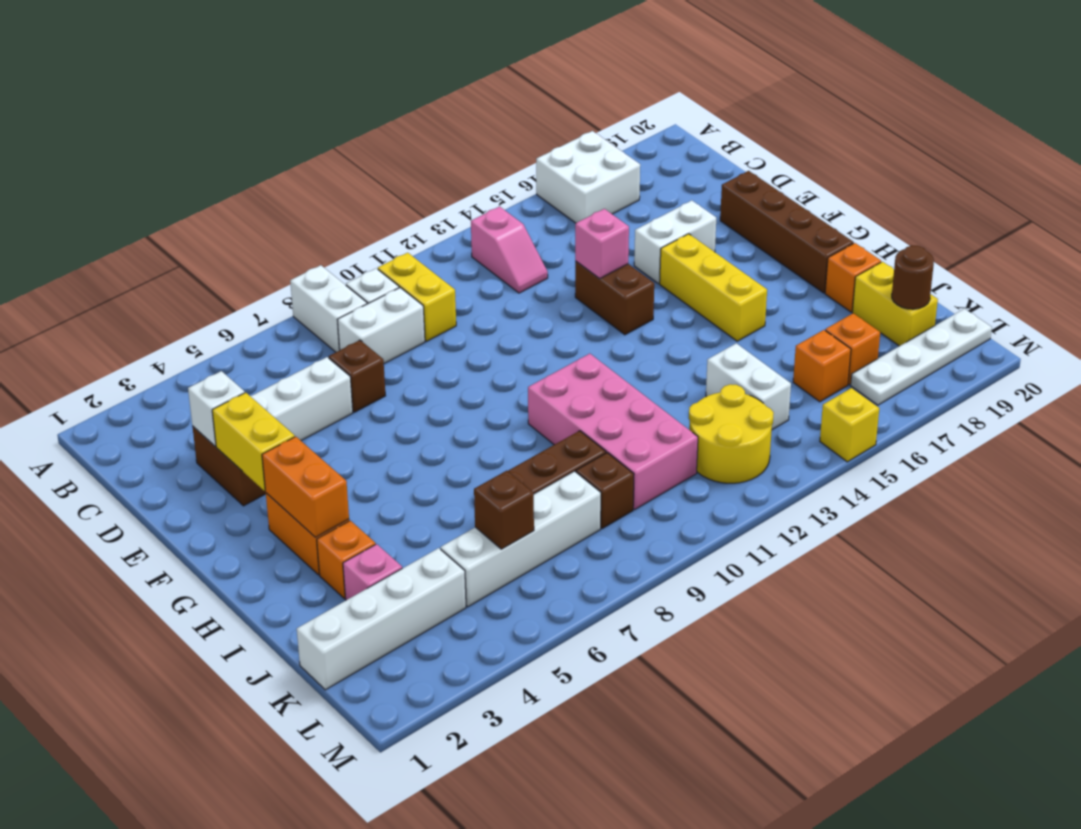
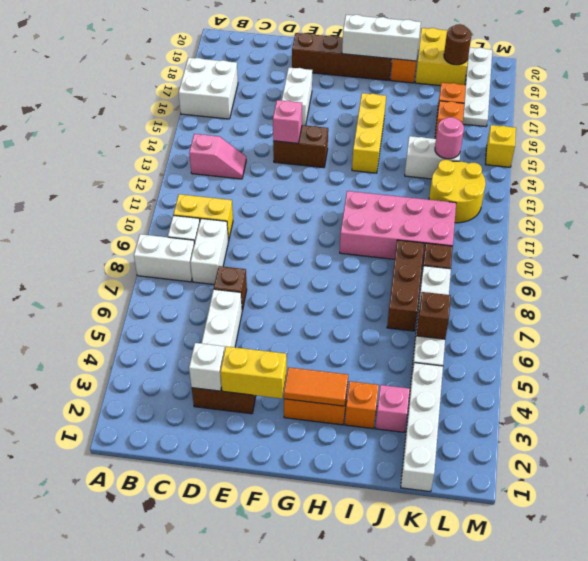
yellow brick F16:H16 level 1 -> yellow brick H14:H16 level 1
orange brick G3:H3 level 2 -> orange tile G3:H3 level 2
none -> white brick G19:I19 level 2
yellow brick J19:K19 level 1 -> yellow brick J19:K20 level 1
none -> pink round brick K14 level 2

